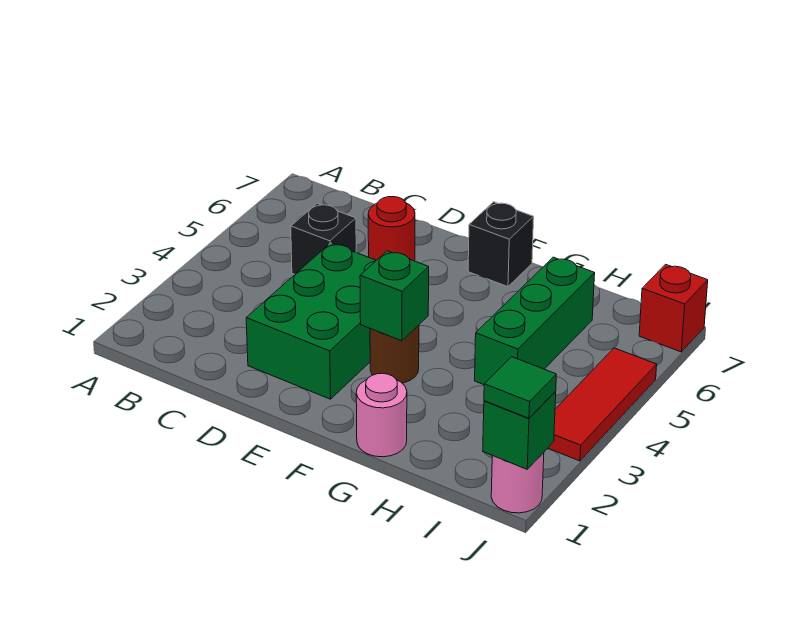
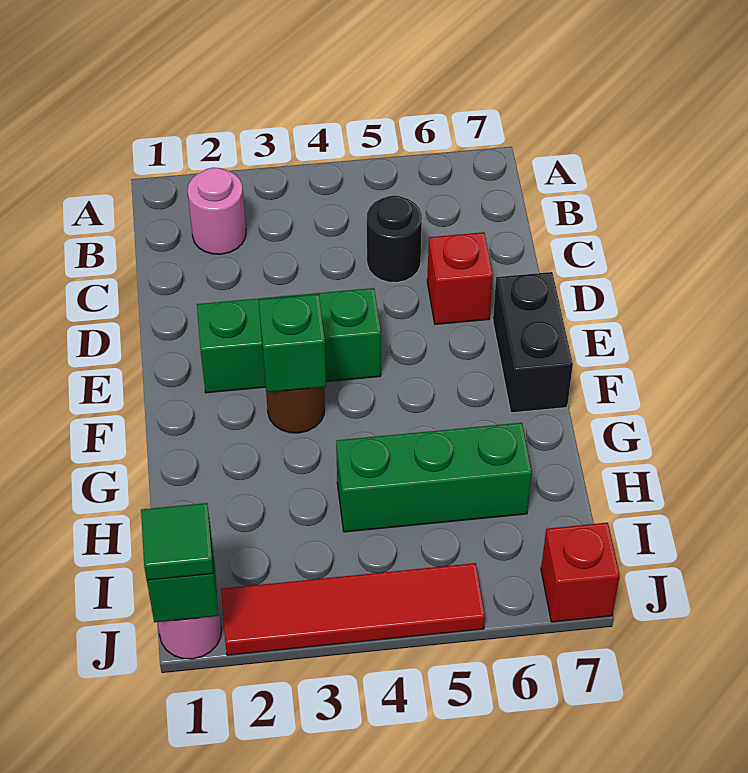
black brick C5 level 1 -> black round brick C5 level 1
green brick D2:E4 level 1 -> green brick E2:E4 level 1
red round brick D6 level 1 -> red brick D6 level 1
black brick F7 level 1 -> black brick E7:F7 level 1
pink round brick G1 level 1 -> pink round brick B2 level 1
red tile J3:J5 level 1 -> red tile J2:J5 level 1

